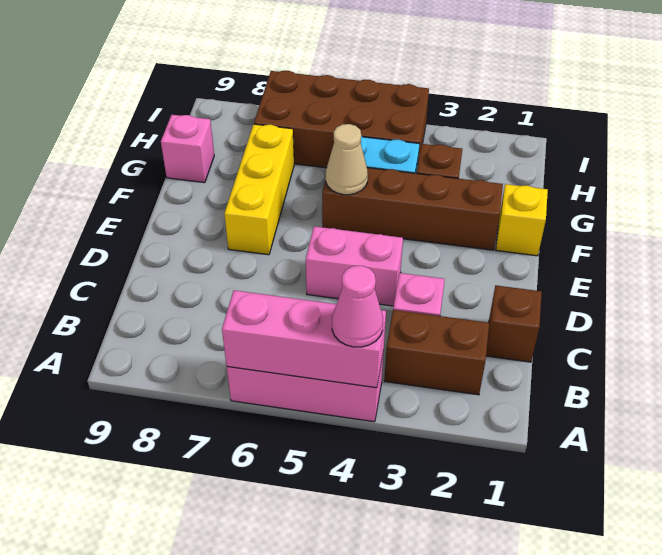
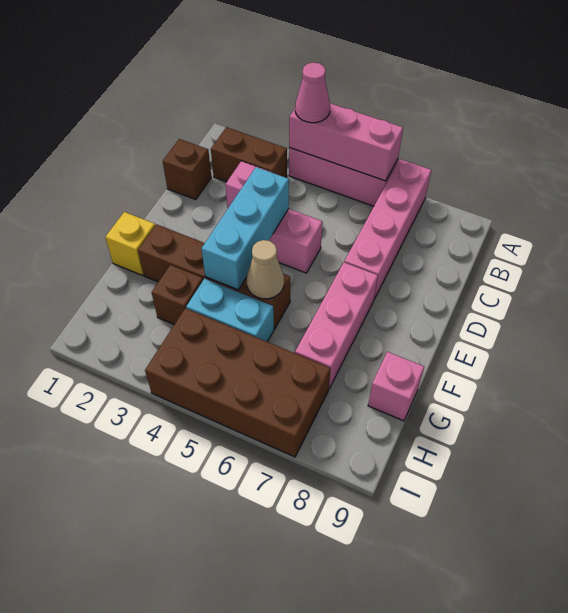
none -> pink brick A7:D7 level 1
none -> cyan brick D4:F4 level 2
yellow brick E7:G7 level 1 -> pink brick E7:G7 level 1

